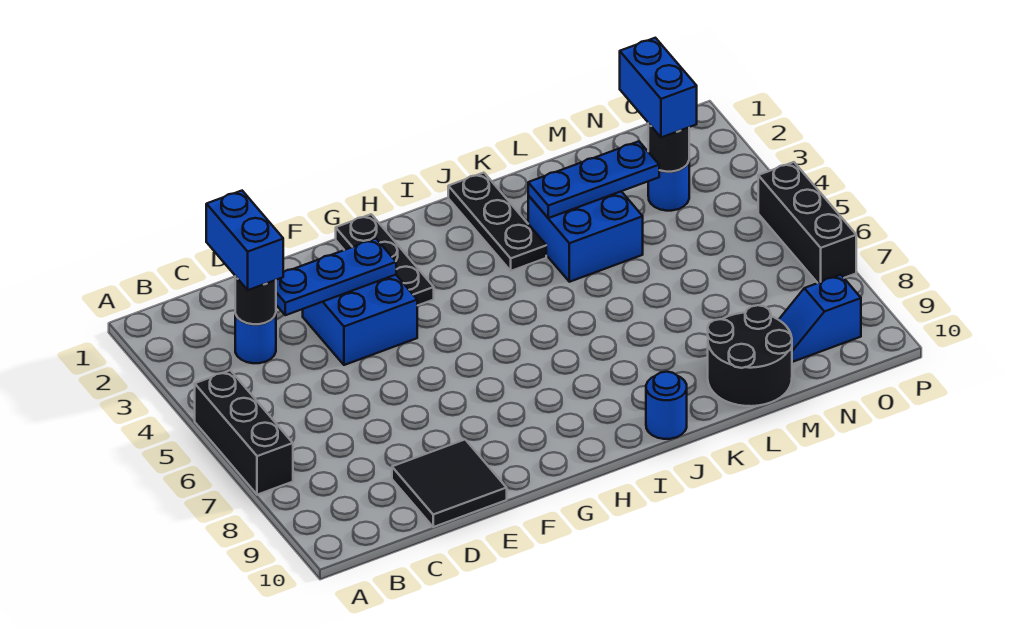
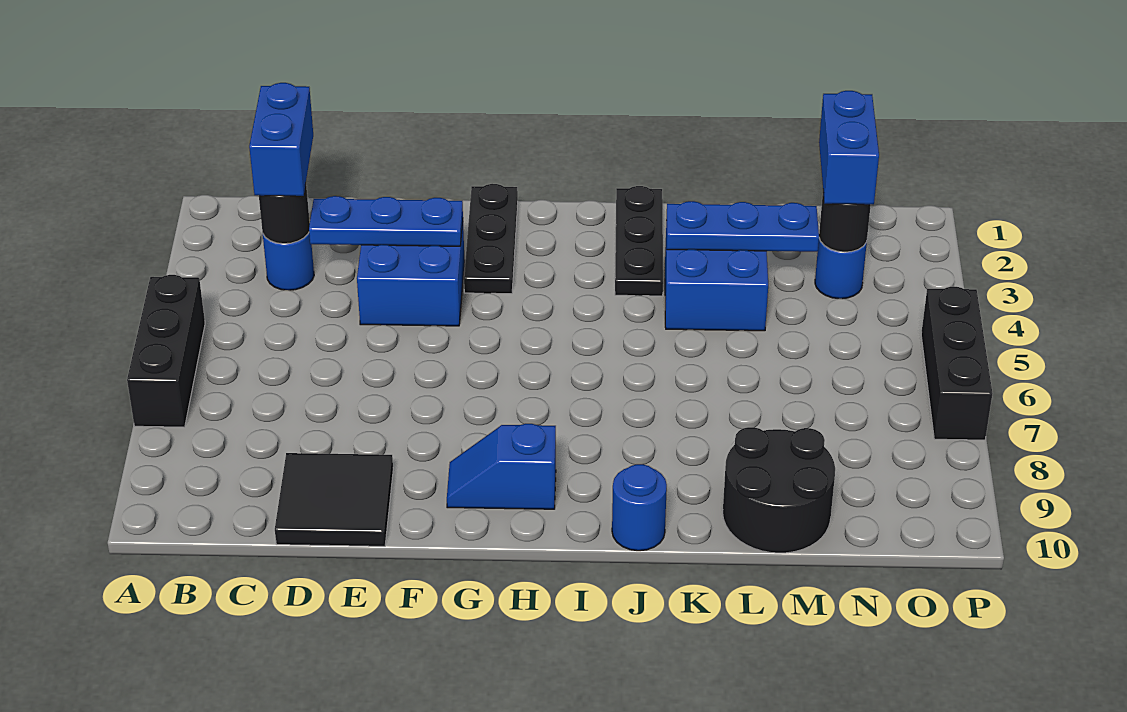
blue slope N9:O9 level 1 top O -> blue slope G9:H9 level 1 top H

